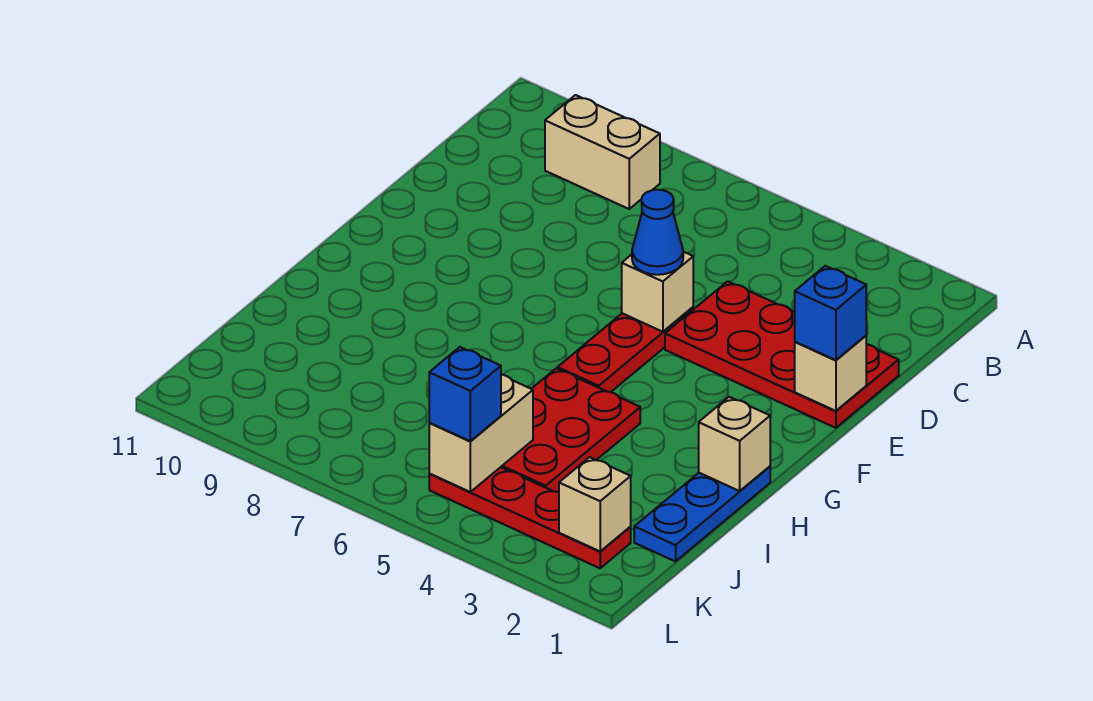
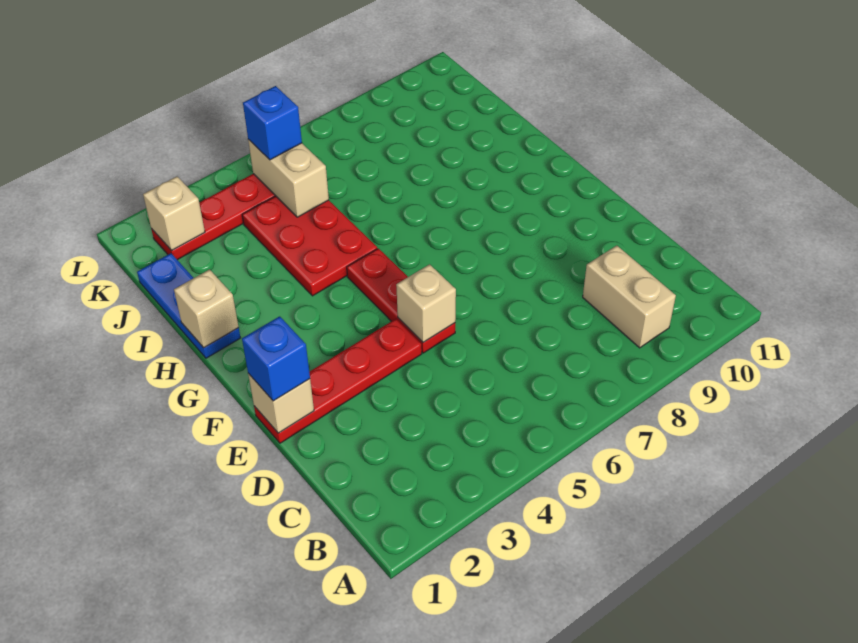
tan brick B8:B9 level 1 -> tan brick B9:C9 level 1
red plate D1:E4 level 1 -> red plate E1:E4 level 1
blue cone E5 level 3 -> none

